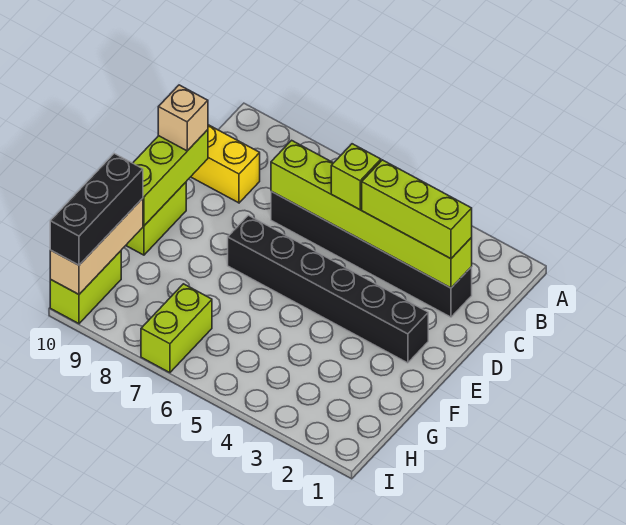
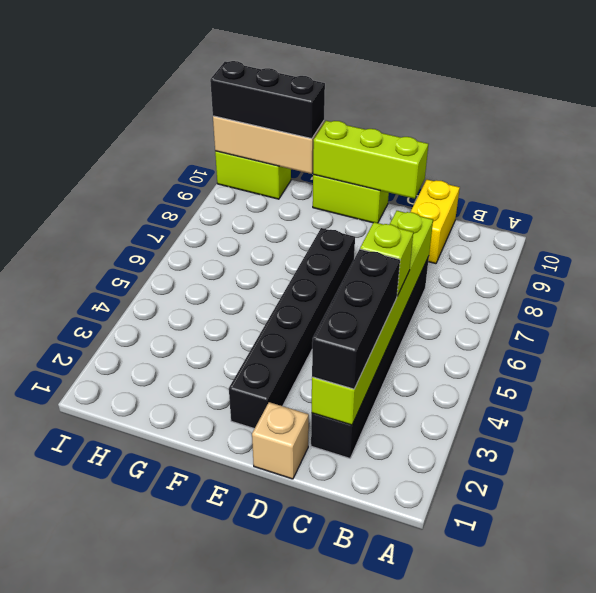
lime brick C2:C4 level 3 -> black brick C2:C4 level 3
tan brick D10 level 3 -> tan brick D1 level 1
lime brick H7:I7 level 1 -> none

